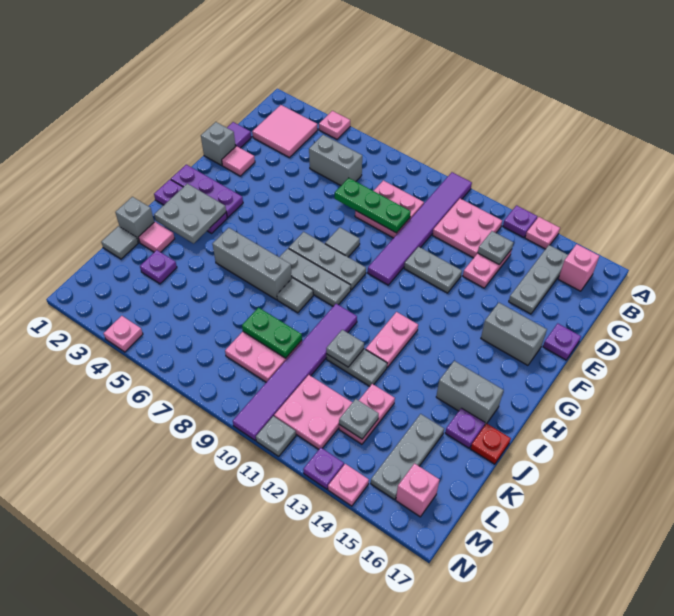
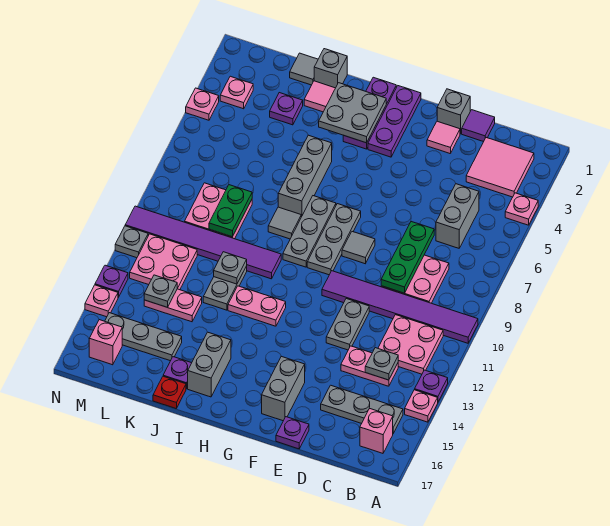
none -> pink plate M3 level 1

